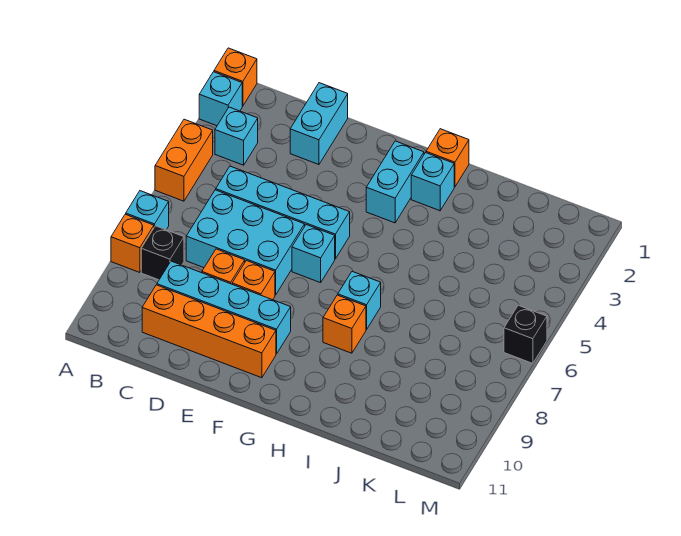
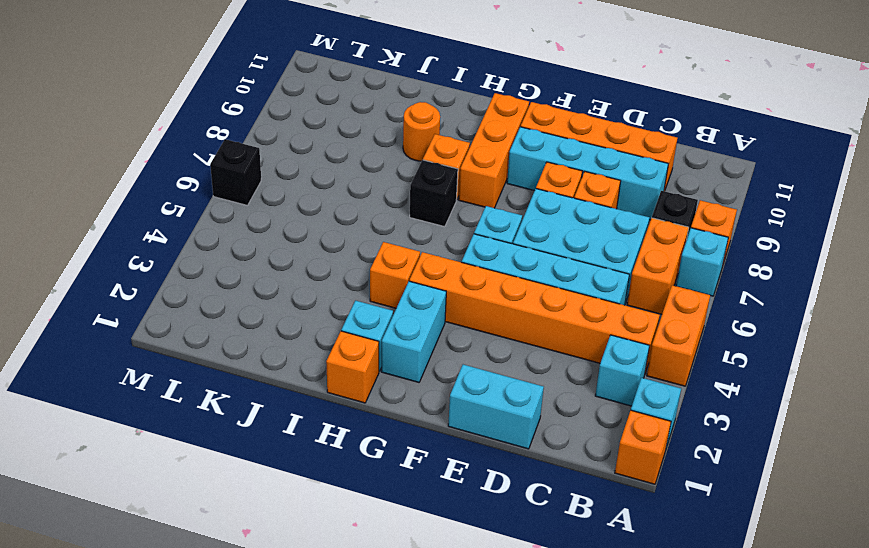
none -> orange brick B4:G4 level 1
none -> orange brick B6:B7 level 1
cyan brick D1:D2 level 1 -> cyan brick D1:E1 level 1
none -> orange brick G8:G10 level 1
none -> orange brick H4 level 1
cyan brick H7 level 1 -> black brick H7 level 1
none -> orange round brick I9 level 1

